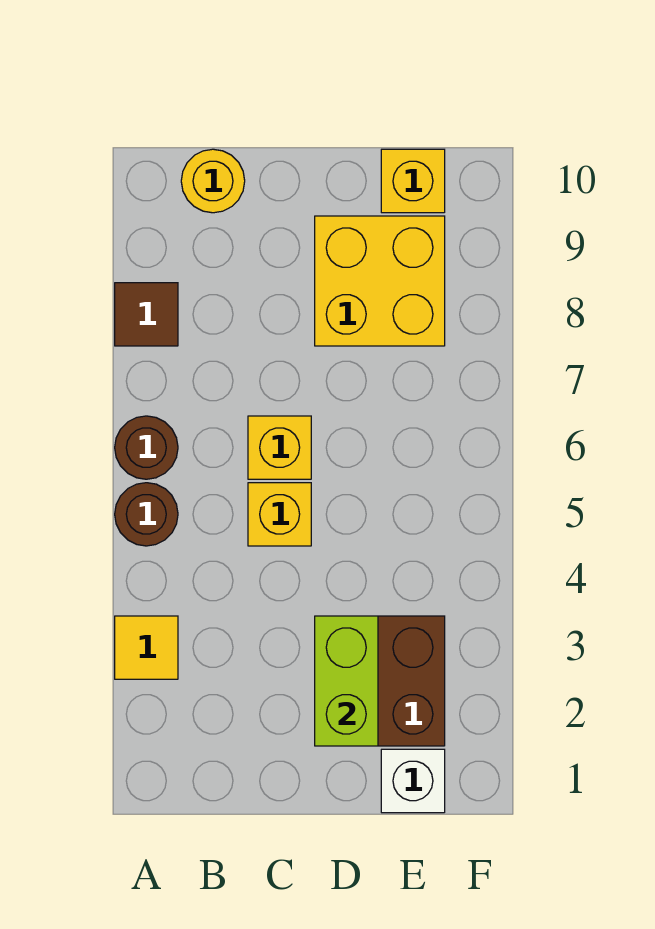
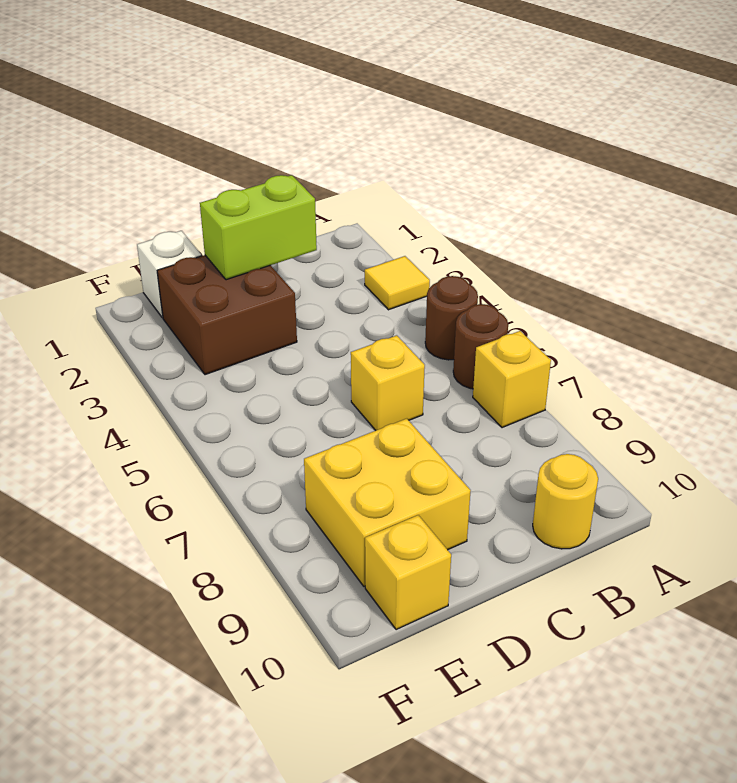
brown tile A8 level 1 -> none
yellow brick C5 level 1 -> yellow brick A7 level 1
lime brick D2:D3 level 2 -> lime brick C2:D2 level 2

